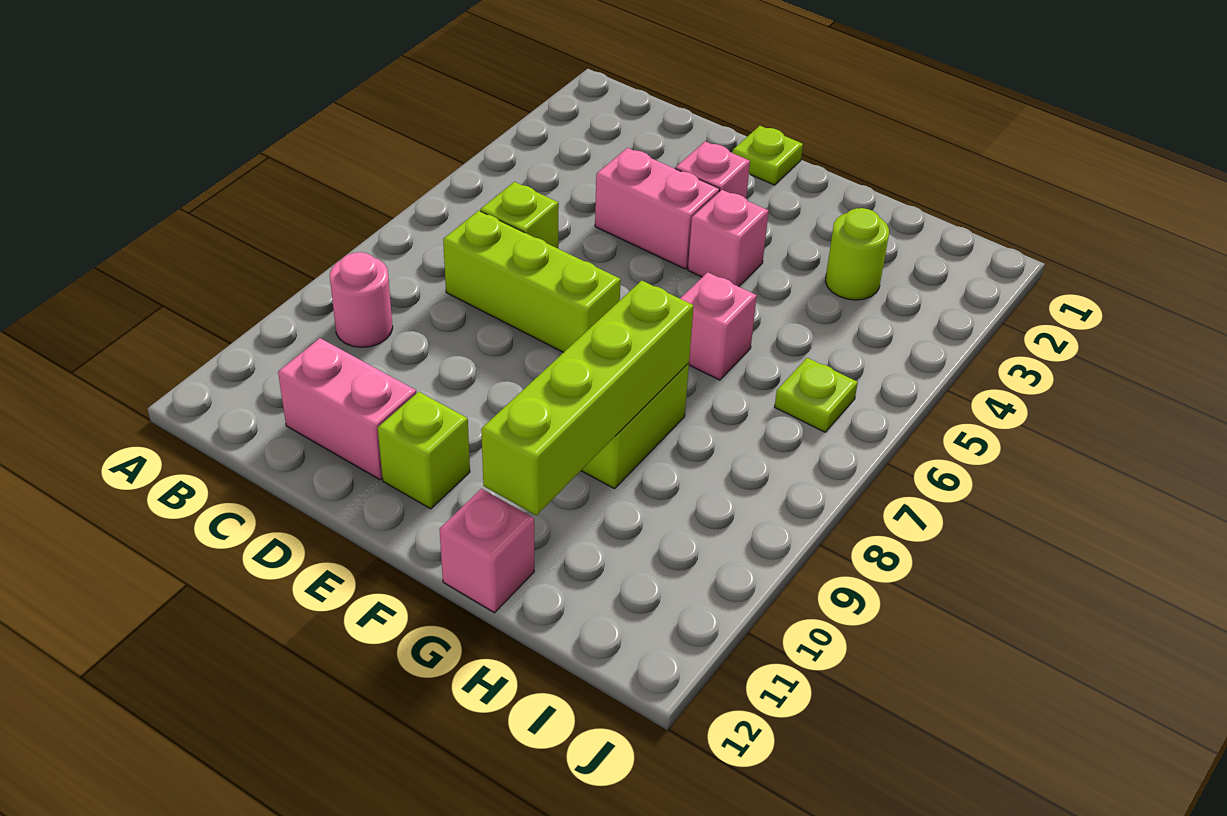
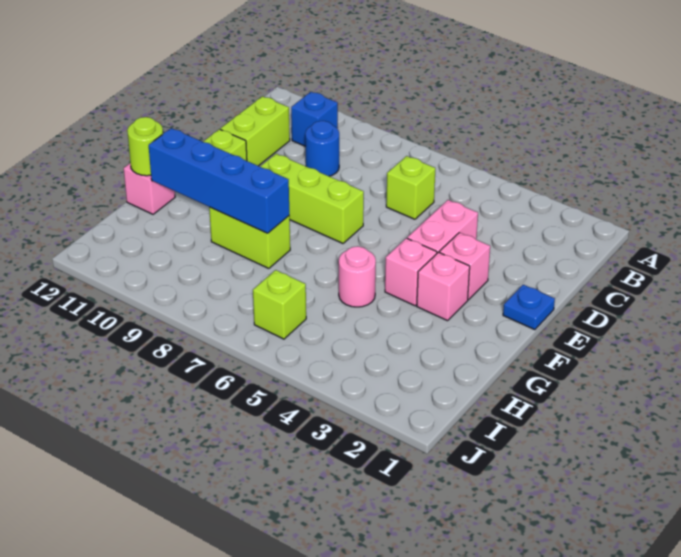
pink round brick B9 level 1 -> pink round brick G5 level 1
none -> blue brick B10 level 1
lime brick C7:E7 level 1 -> lime brick E7:E9 level 1
none -> blue round brick C9 level 1
pink brick C11:D11 level 1 -> lime brick C11:D11 level 1
lime plate E1 level 1 -> blue plate E1 level 1
pink brick G6 level 1 -> pink brick F3 level 1
lime brick G8:G11 level 2 -> blue brick G8:G11 level 2
lime round brick H3 level 1 -> lime round brick G12 level 2
lime plate I6 level 1 -> lime brick I6 level 1

